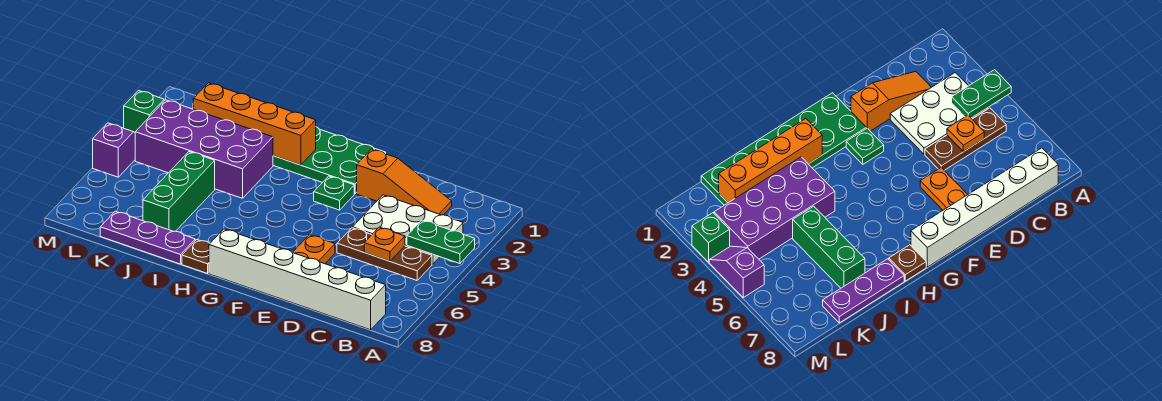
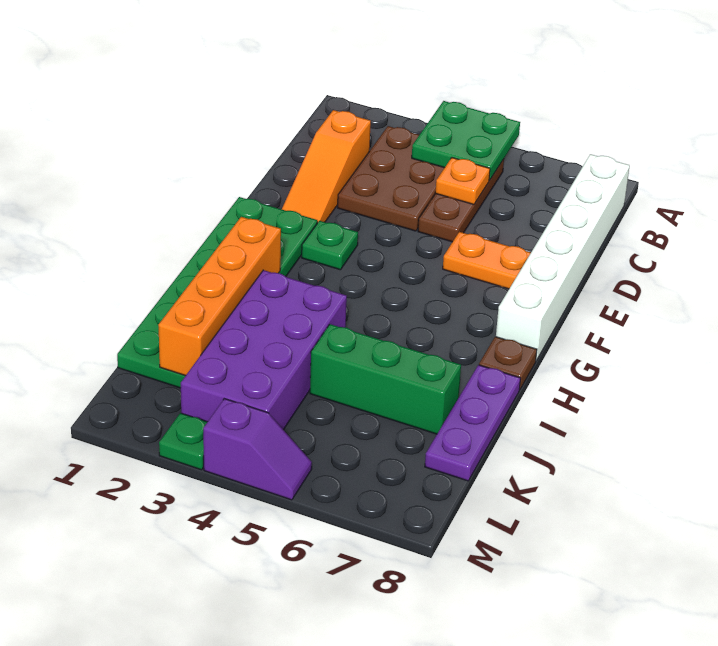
green plate A4:B4 level 2 -> green plate A4:B5 level 2
white plate B3:D4 level 1 -> brown plate B3:D4 level 1
orange slope C2:E2 level 1 top E -> orange slope C2:E2 level 1 top C
green brick M3 level 1 -> green plate M3 level 1
purple slope M4:M5 level 1 top 5 -> purple slope M4:M5 level 1 top 4

